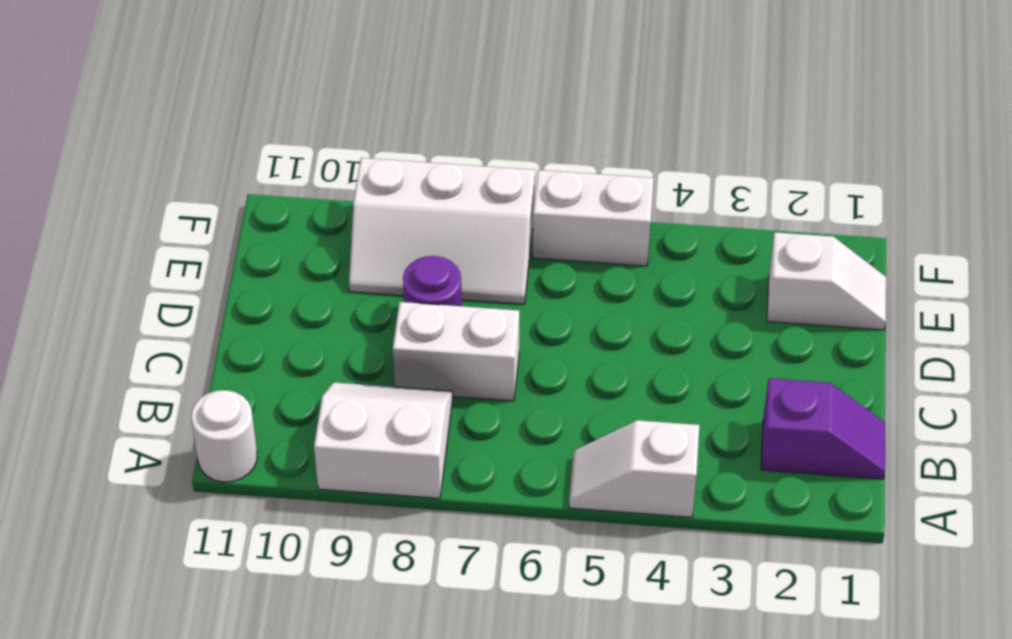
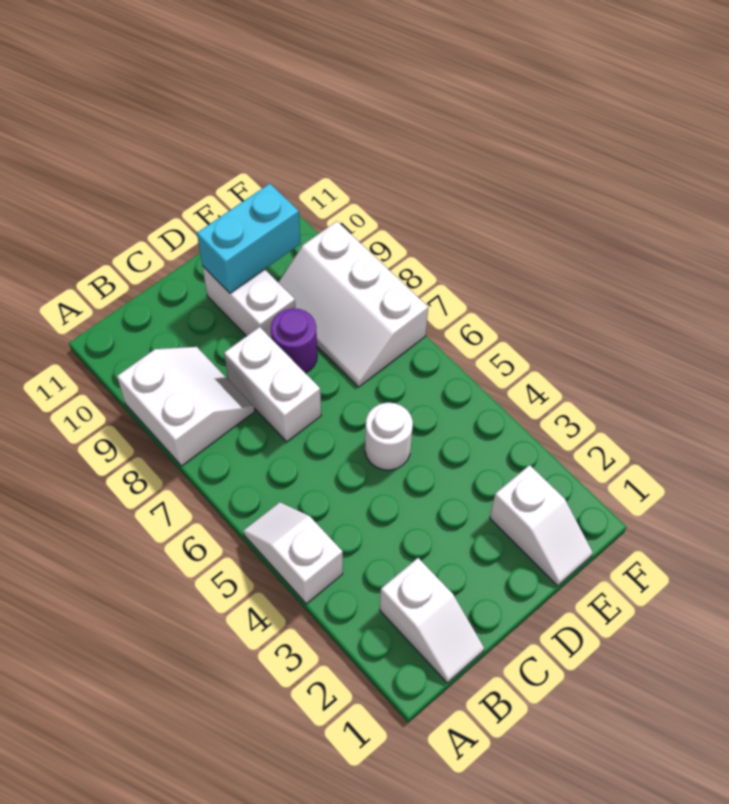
white round brick A11 level 1 -> white round brick D5 level 1
purple slope B1:B2 level 1 top 2 -> white slope B1:B2 level 1 top 2
none -> cyan brick D10:E10 level 2
white brick F5:F6 level 1 -> white brick D9:D10 level 1

